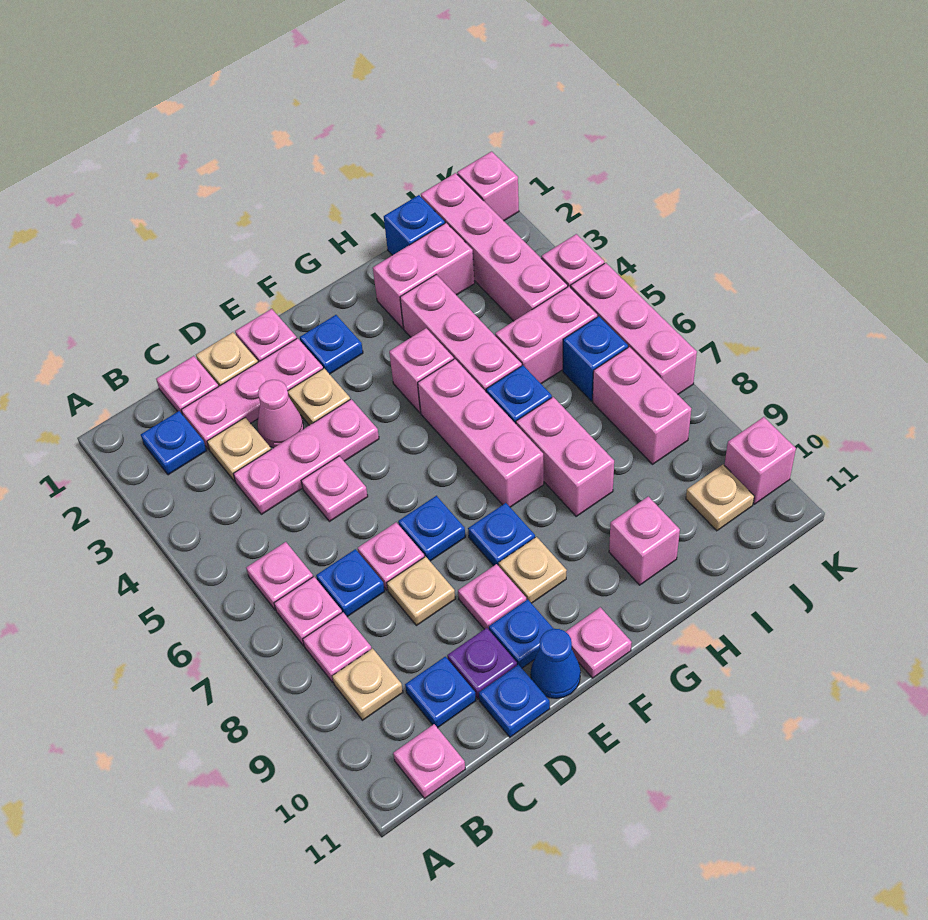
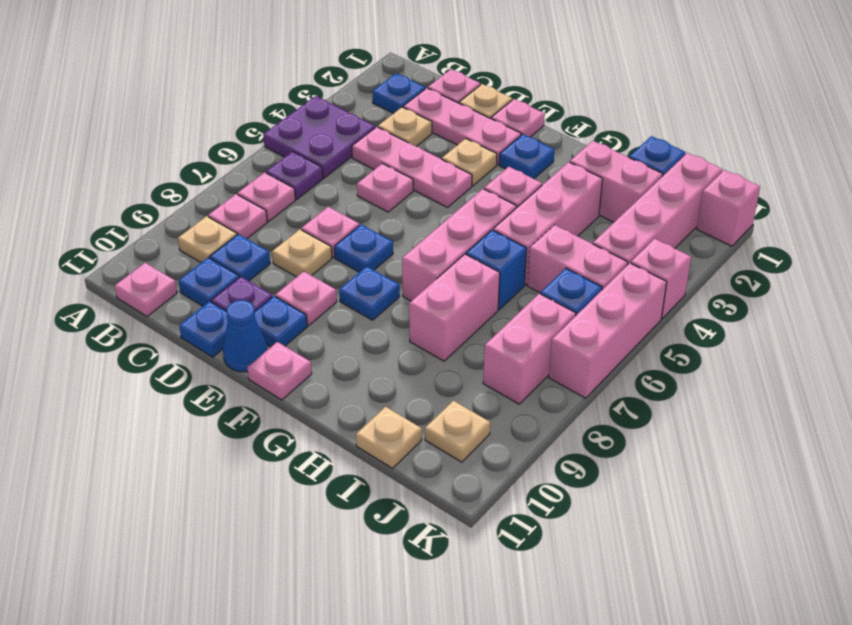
none -> purple plate A4:B5 level 1
pink plate B6 level 1 -> purple plate B6 level 1
blue plate C7 level 1 -> blue plate C9 level 1
pink cone D3 level 1 -> none
tan plate F9 level 1 -> tan plate I11 level 1
pink brick H10 level 1 -> none
pink brick K10 level 1 -> none

